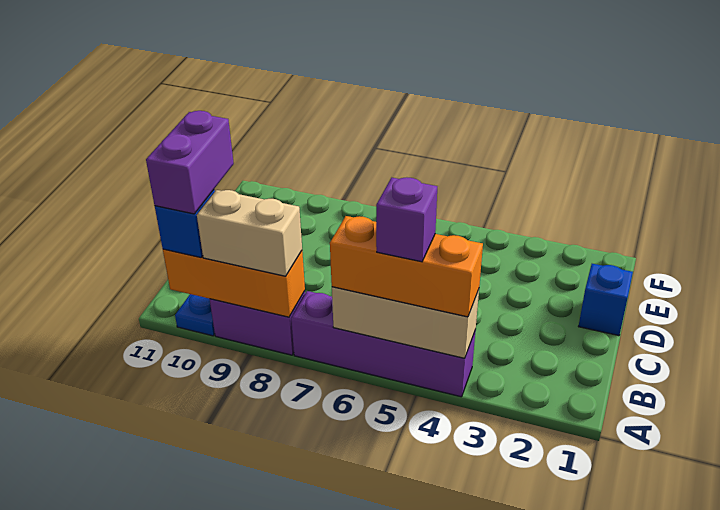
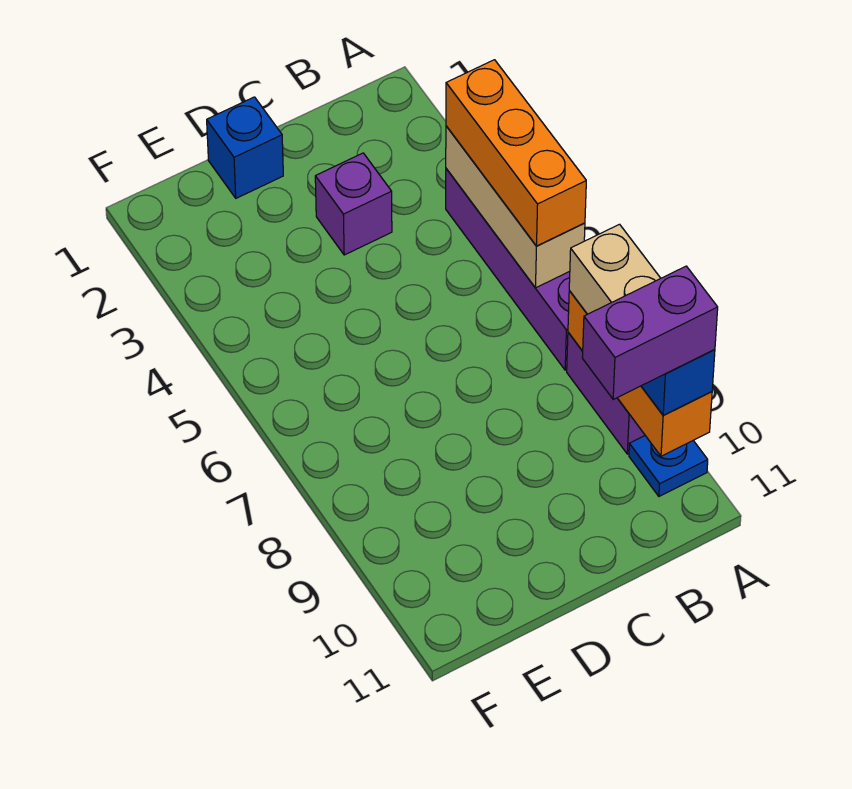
purple brick A5 level 4 -> purple brick C3 level 1

